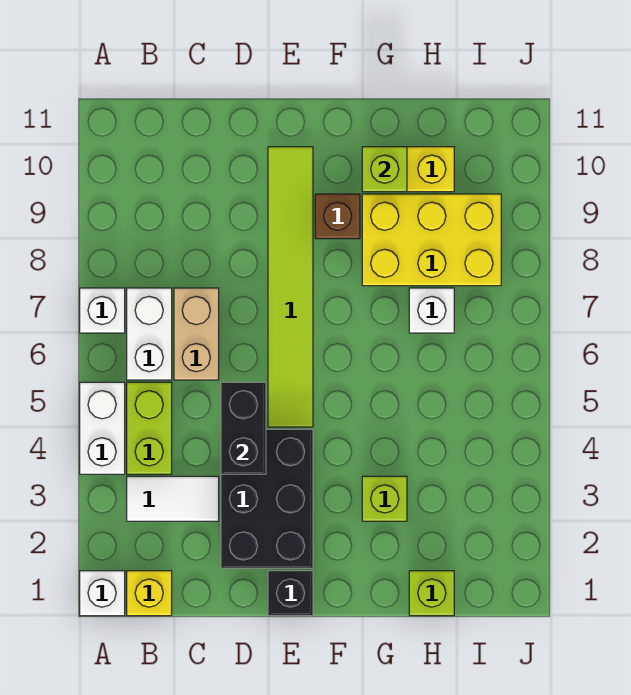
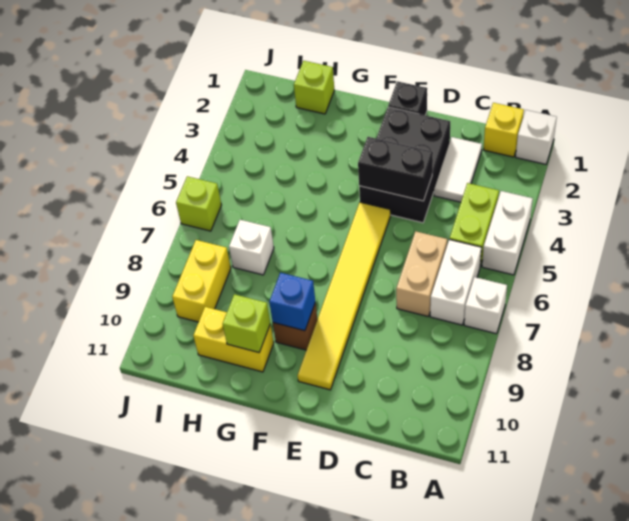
white tile B3:C3 level 1 -> white tile C2:C3 level 1
black brick D4:D5 level 2 -> black brick D4:E4 level 2
lime tile E5:E10 level 1 -> yellow tile E5:E10 level 1
none -> blue brick F9 level 2
lime brick G3 level 1 -> lime brick J6 level 1
yellow brick G8:I9 level 1 -> yellow brick I8:I9 level 1

